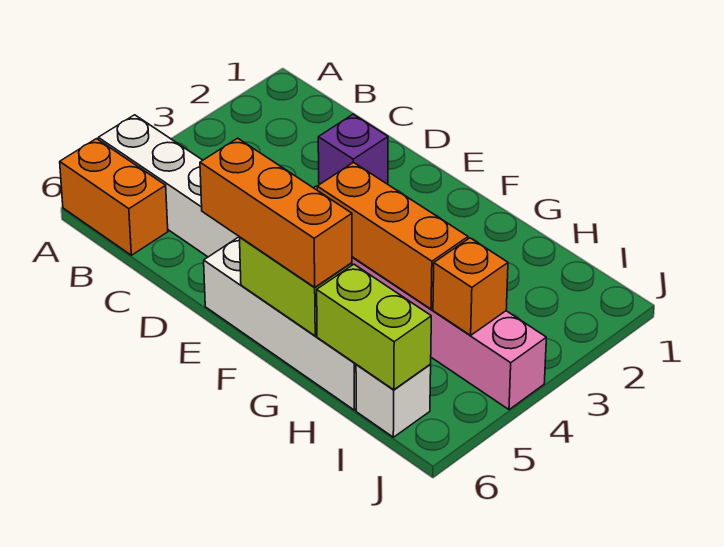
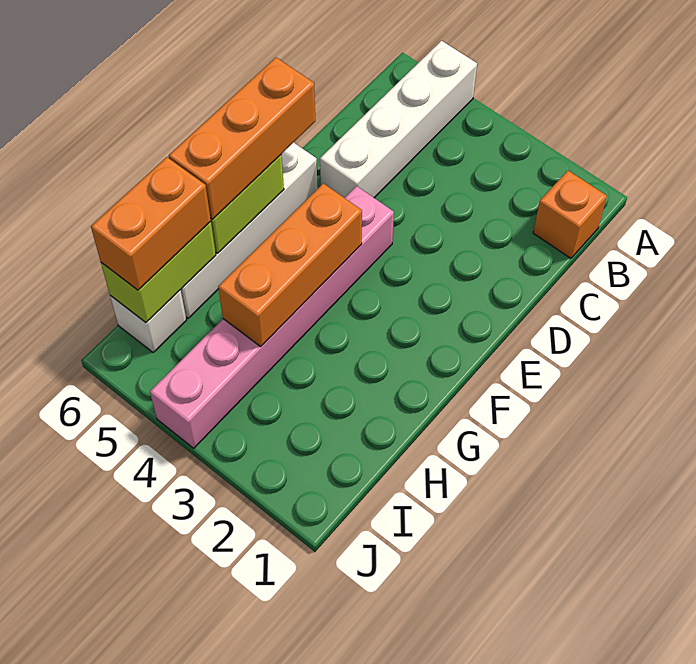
orange brick A6:B6 level 1 -> orange brick H6:I6 level 3
purple brick D2 level 1 -> none
orange brick I4 level 2 -> orange brick B1 level 1

